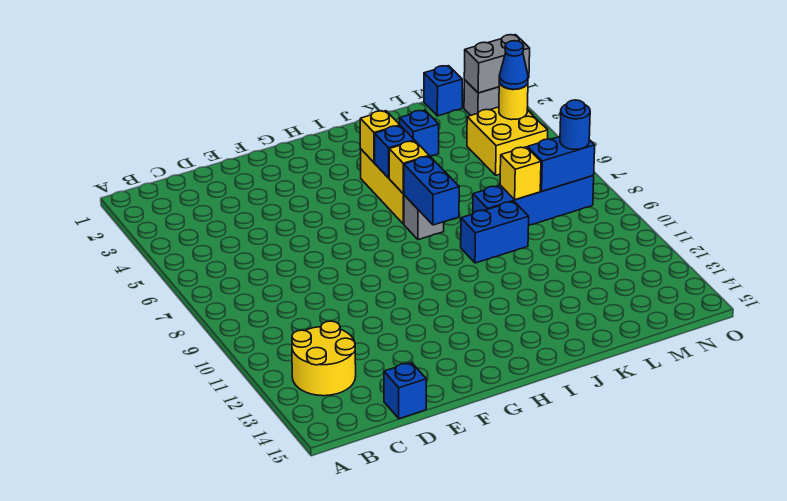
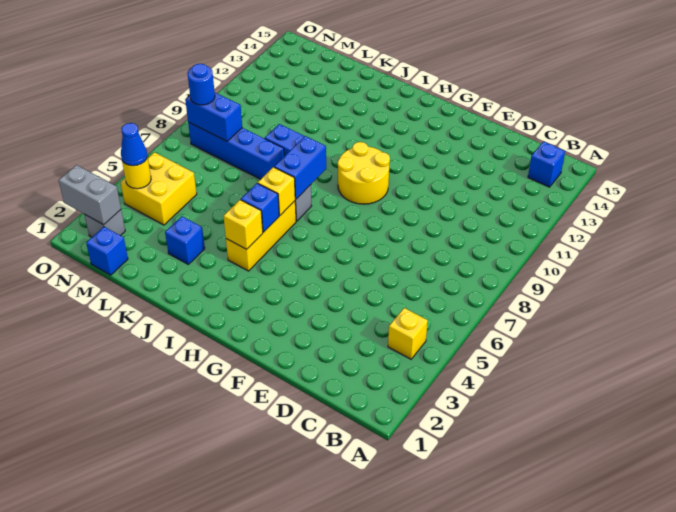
yellow round brick B12:C13 level 1 -> yellow round brick G9:H10 level 1
blue brick D15 level 1 -> blue brick B14 level 1
yellow brick L8 level 2 -> yellow brick B4 level 1

